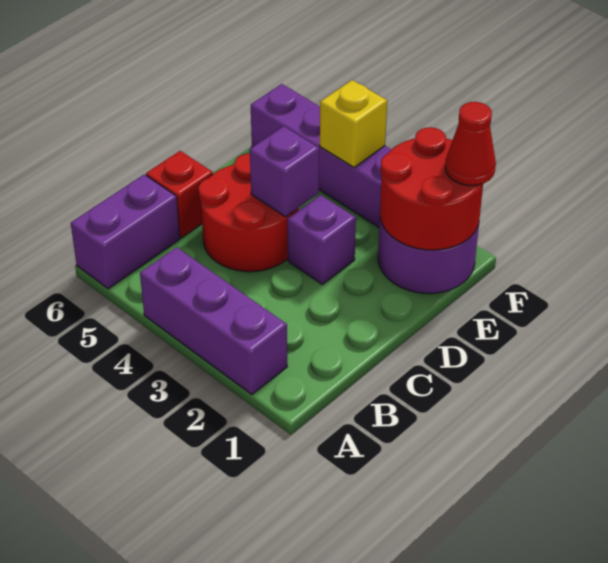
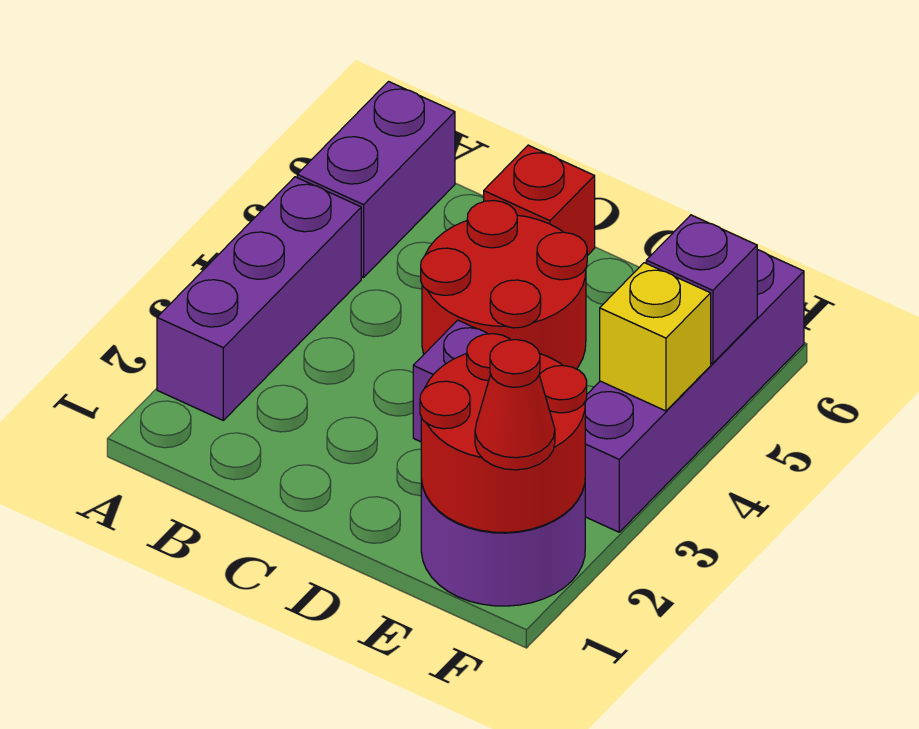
purple brick A6:B6 level 1 -> purple brick A5:A6 level 1
purple brick D4 level 2 -> purple brick F5 level 2

